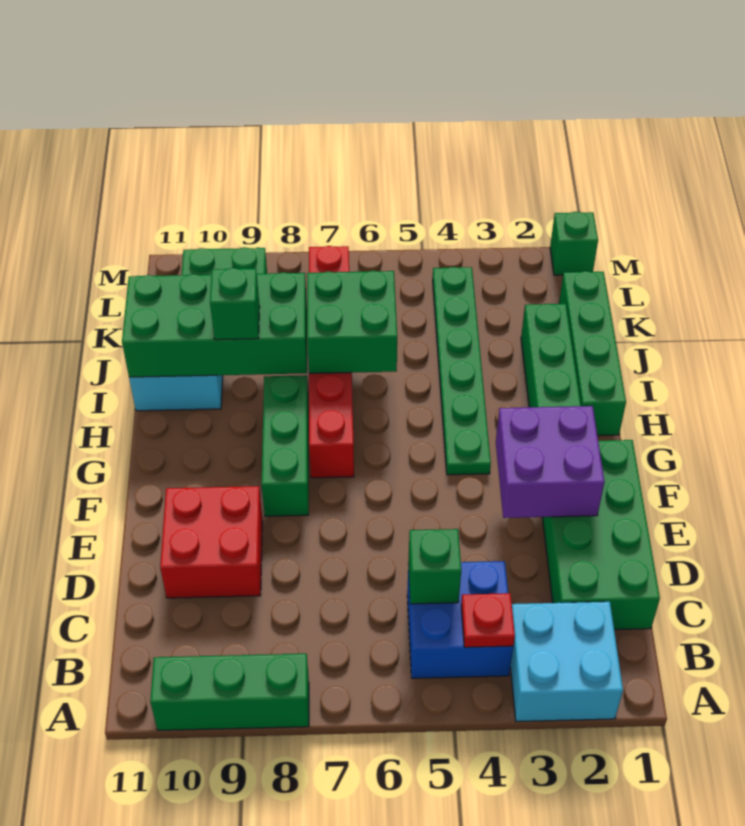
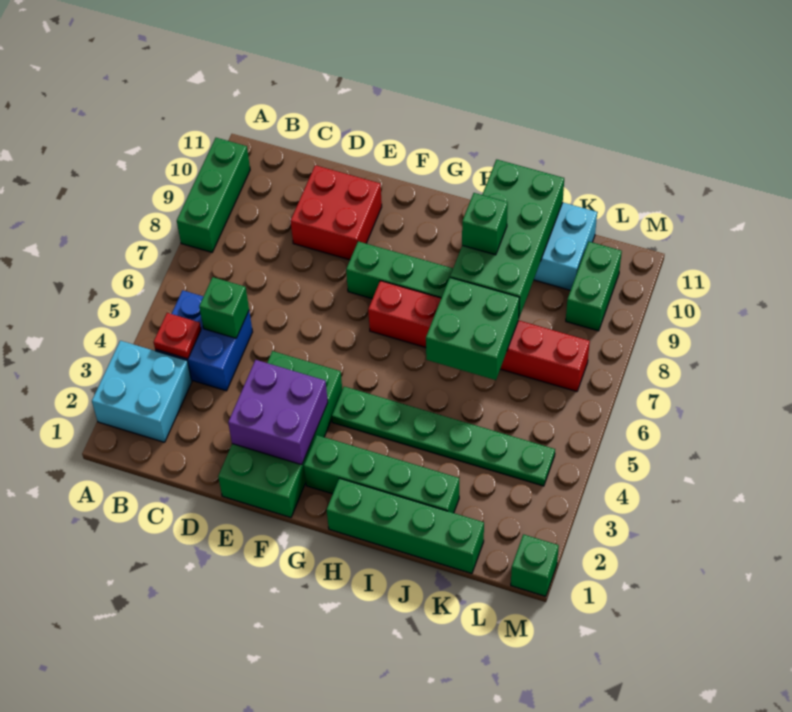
green brick C1:F2 level 1 -> green brick E1:F4 level 1

